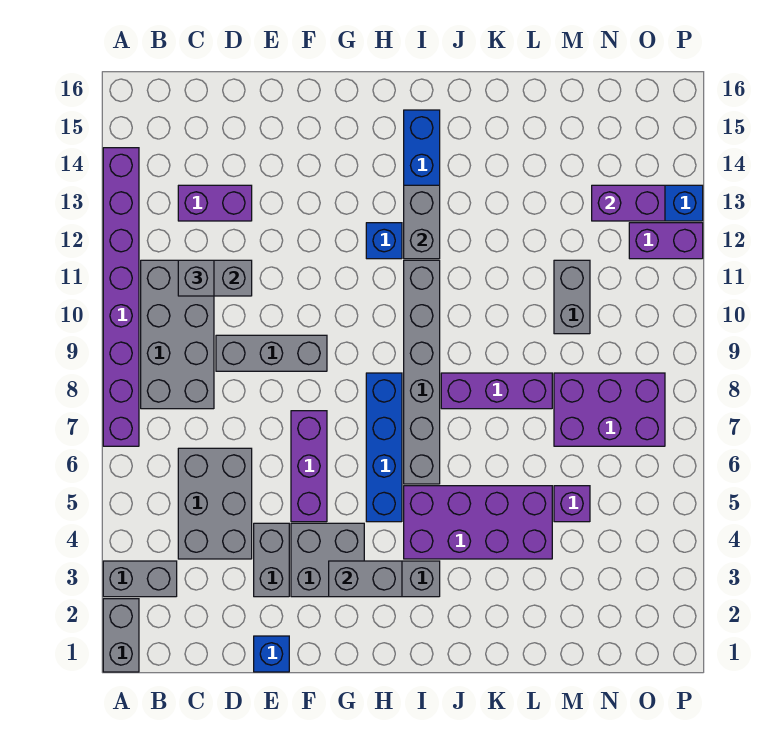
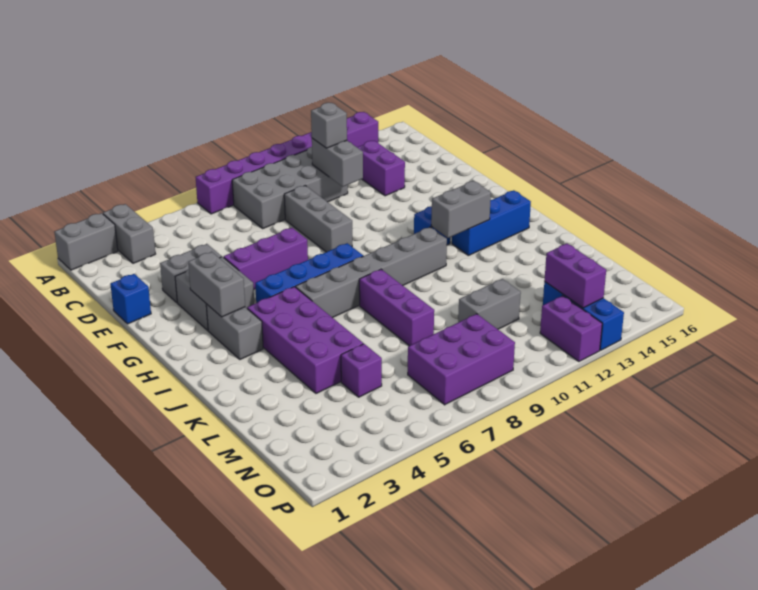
grey brick C4:D6 level 1 -> none
purple brick M7:O8 level 1 -> purple brick N7:O9 level 1

